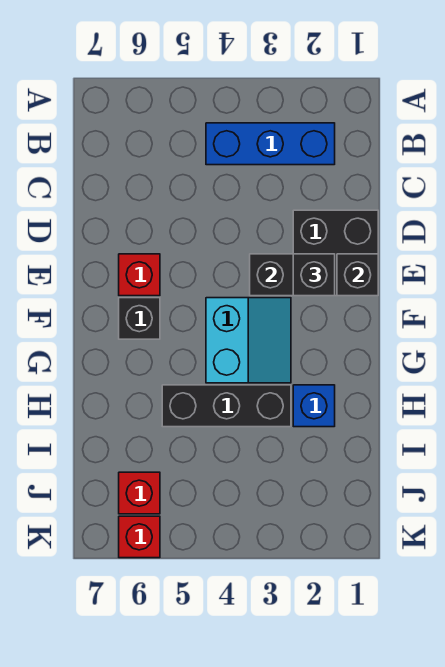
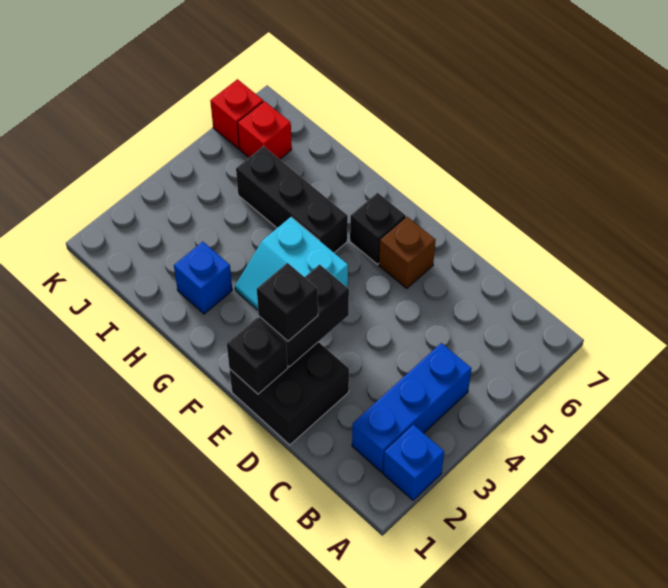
none -> blue brick A2 level 1
red brick E6 level 1 -> brown brick E6 level 1
black brick H3:H5 level 1 -> black brick G5:I5 level 1

